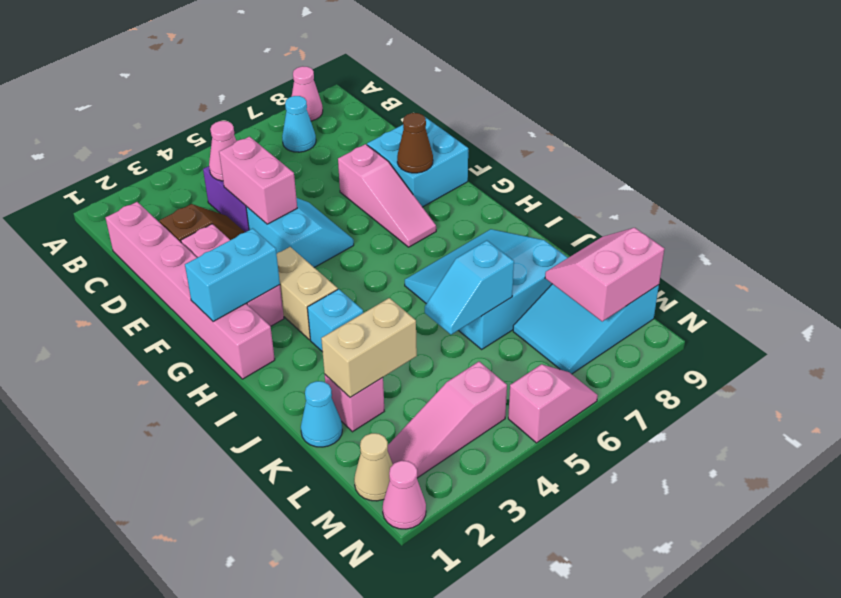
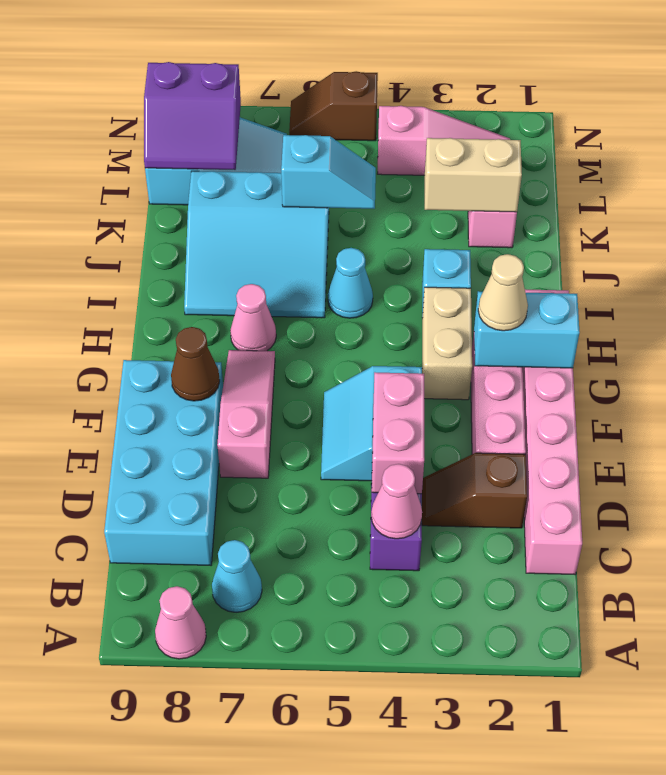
cyan brick E8:F9 level 1 -> cyan brick C8:F9 level 1
cyan cone K1 level 1 -> cyan cone I5 level 1
pink slope L8:M9 level 2 top M -> purple slope L8:M9 level 2 top M
tan cone M1 level 1 -> tan cone G2 level 3
pink cone N1 level 1 -> pink cone H7 level 1
pink slope N5:N6 level 1 top 5 -> brown slope N5:N6 level 1 top 5

